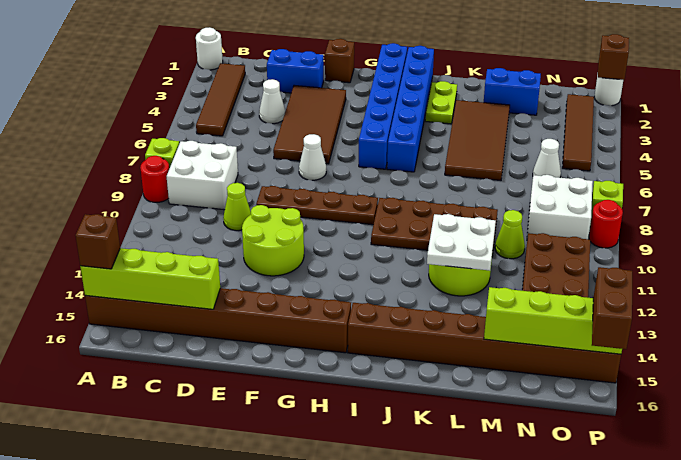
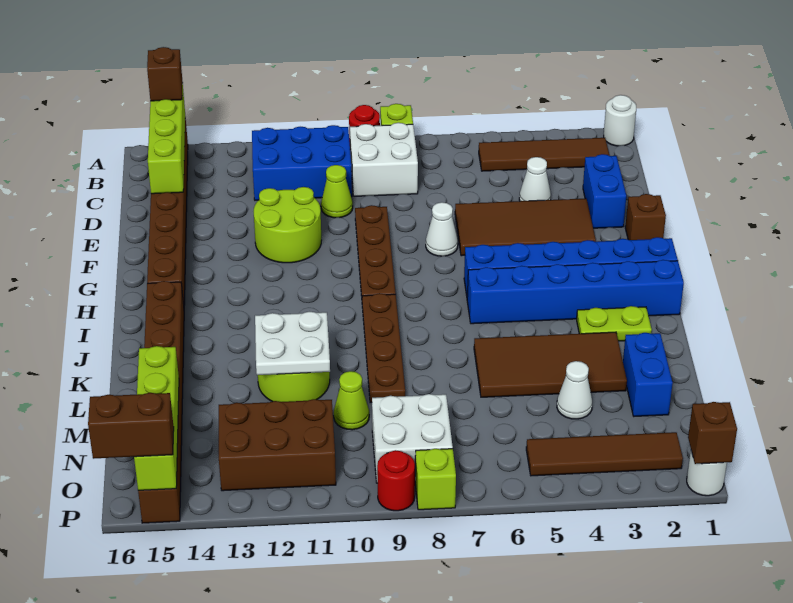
none -> blue brick B10:C12 level 1
brown plate I9:L10 level 1 -> brown plate I9:L9 level 1
white cone N6 level 1 -> white cone M4 level 1

